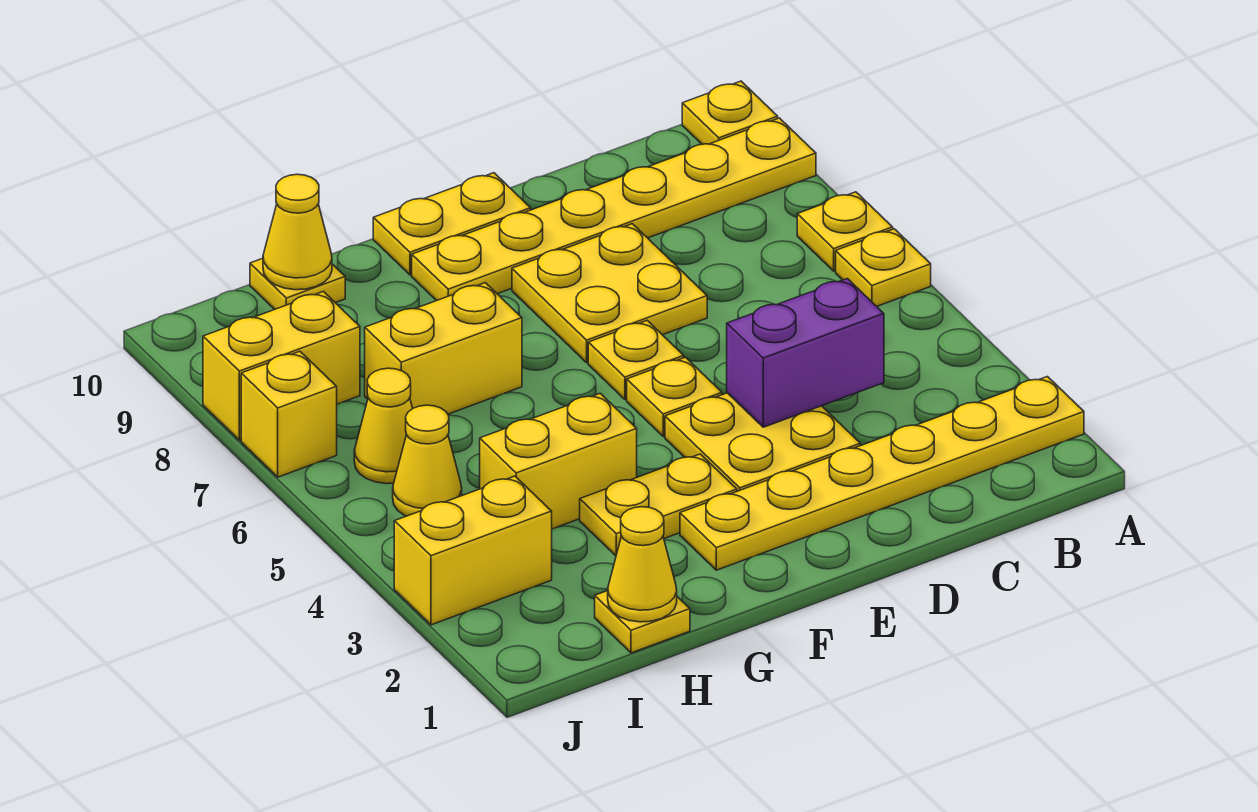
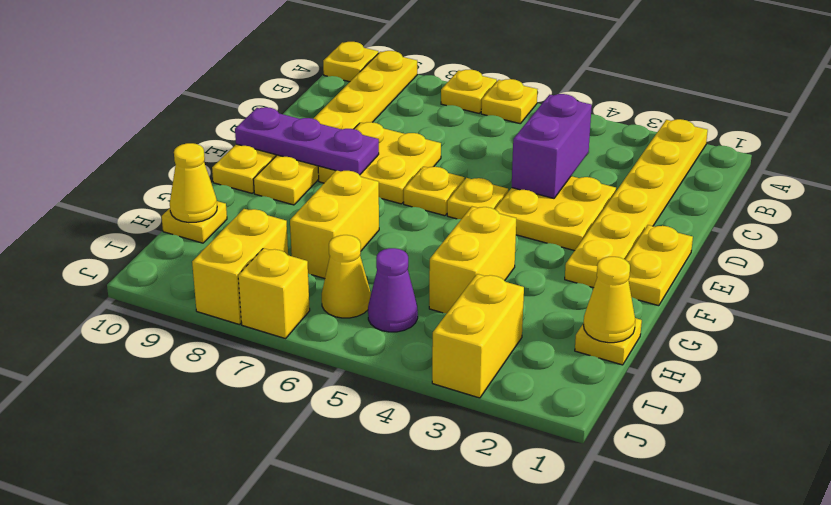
none -> purple plate E8:E10 level 2
yellow plate F3:G3 level 1 -> yellow plate E1:F1 level 1
yellow cone I5 level 1 -> purple cone I5 level 1

